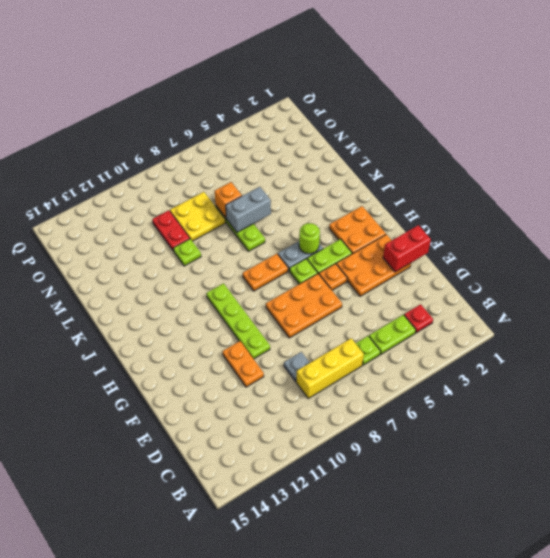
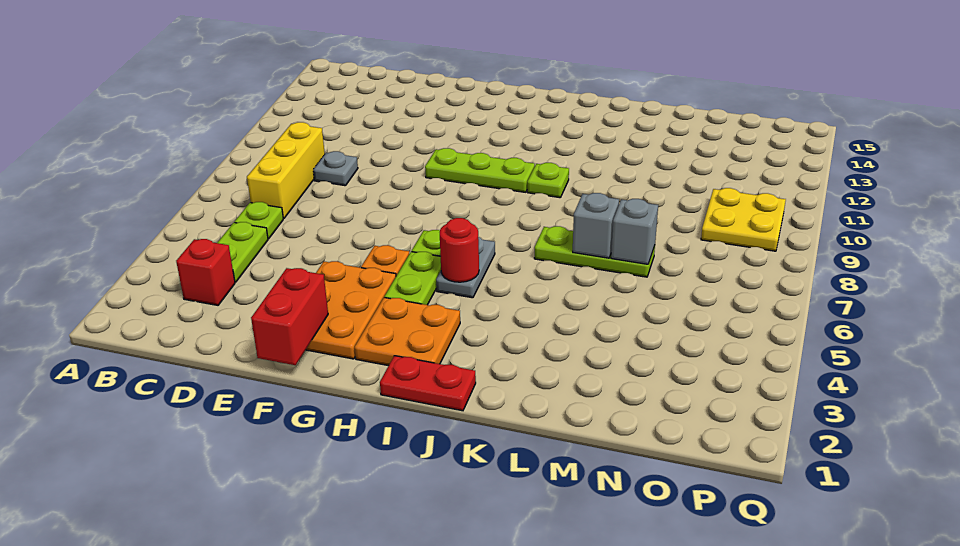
red plate C3 level 1 -> red brick C3 level 1
orange plate E11:F11 level 1 -> none
orange plate F6:G8 level 1 -> none
lime plate F10:I10 level 1 -> lime plate G10:I10 level 1
lime round brick I5 level 2 -> red round brick I5 level 2
orange plate I7:I8 level 1 -> none
grey brick L6:L7 level 2 -> grey brick L7 level 2
lime plate L10 level 1 -> lime plate J10 level 1
orange brick M7 level 2 -> grey brick M7 level 2
yellow plate M8:N9 level 1 -> yellow plate O9:P10 level 1
red plate M10:N10 level 1 -> red plate I1:J1 level 1

